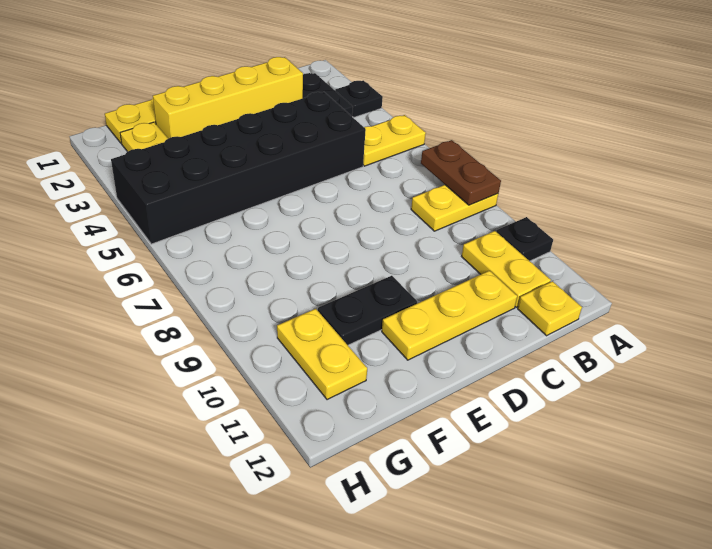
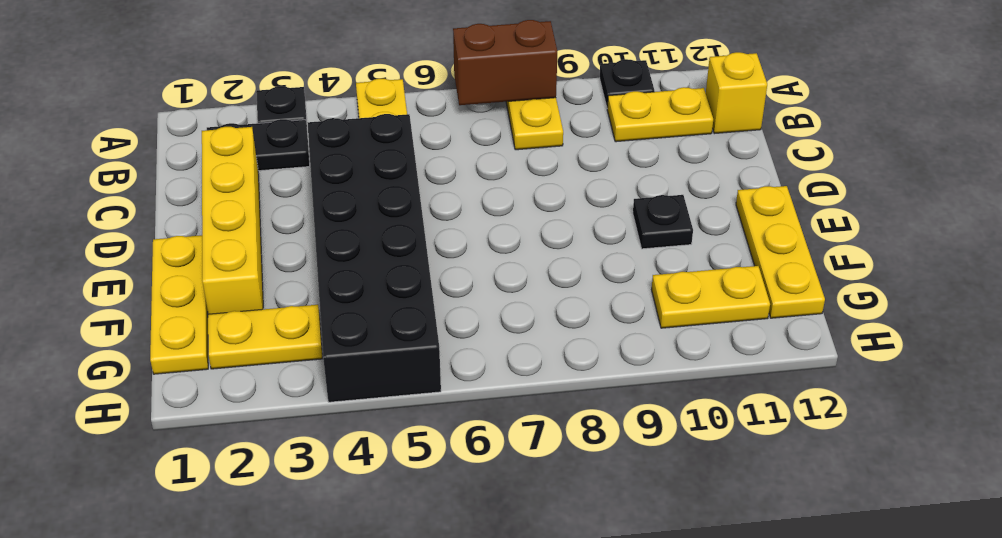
brown plate A7:A8 level 2 -> brown brick A7:A8 level 2
yellow plate B12 level 1 -> yellow brick B12 level 1
yellow plate C11:E11 level 1 -> yellow plate E12:G12 level 1
black plate E10:F10 level 1 -> black plate E10 level 1

